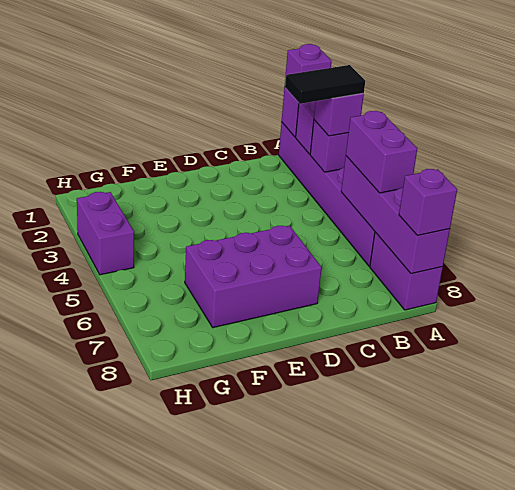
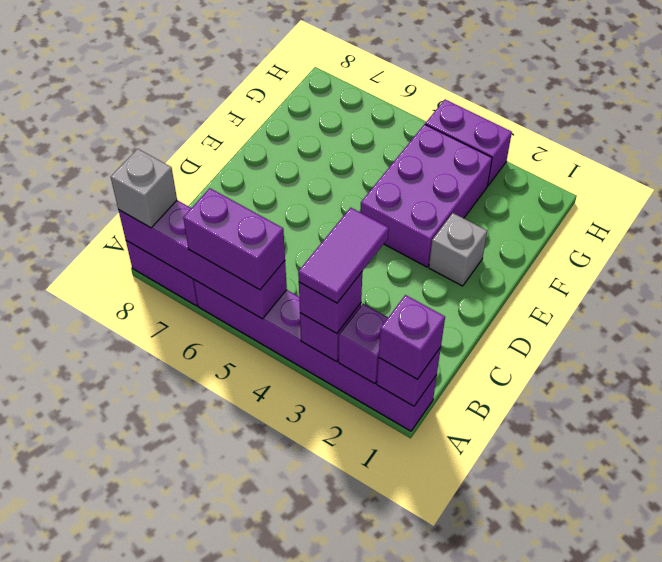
black tile A3:B3 level 4 -> purple tile A3:B3 level 4
purple brick A8 level 3 -> grey brick A8 level 3
purple brick D6:F7 level 1 -> purple brick E3:G4 level 1
none -> grey brick E2 level 1

